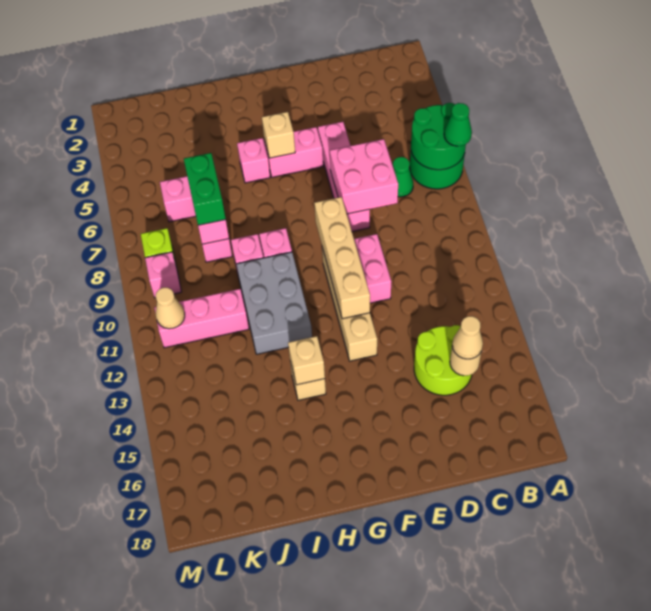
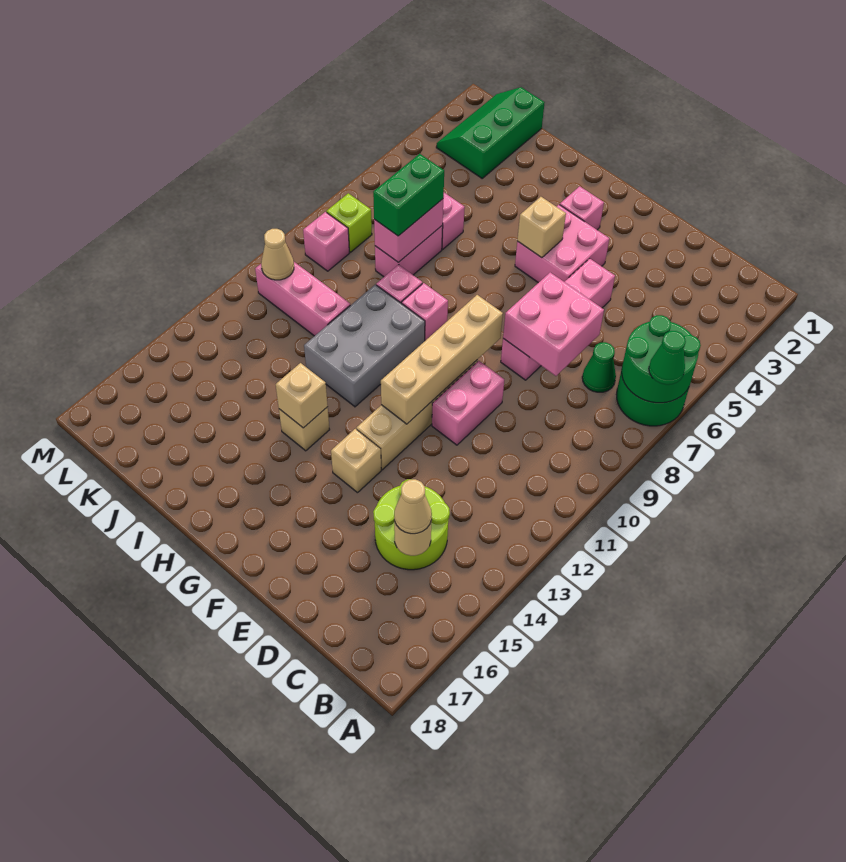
pink brick F5:G5 level 1 -> pink brick F4:G5 level 1
none -> tan brick F14 level 1
pink brick H5 level 1 -> pink brick G3 level 1
none -> green slope K1:L3 level 1 top K

